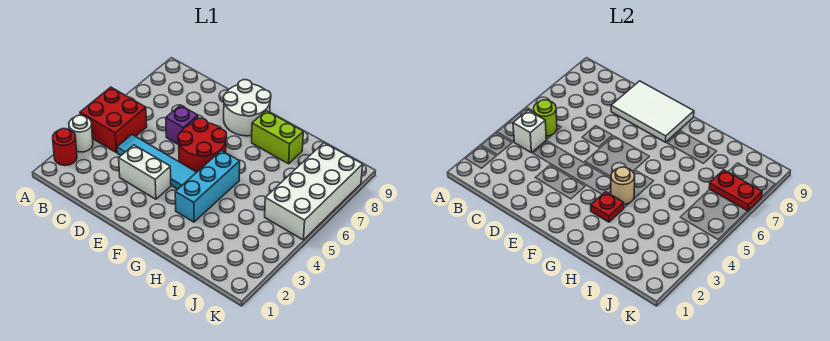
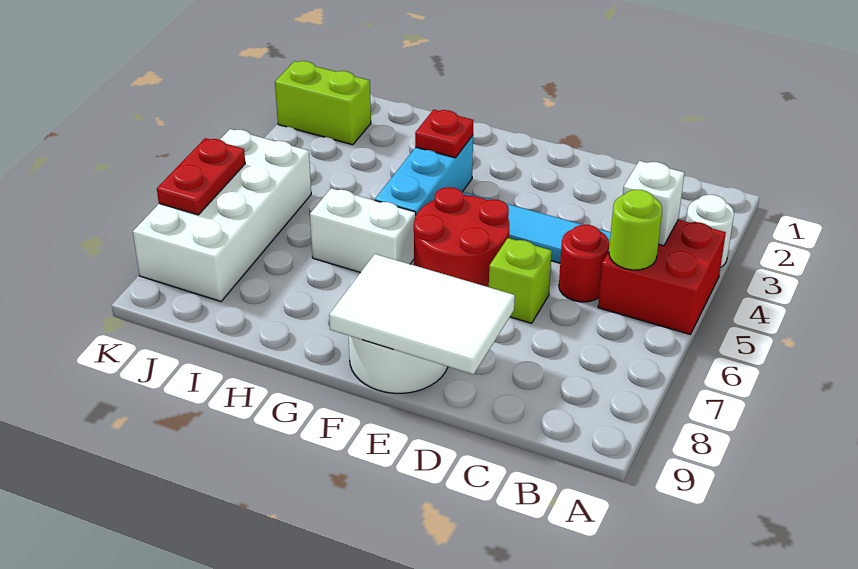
red round brick A2 level 1 -> red round brick C5 level 1
white brick D3:E3 level 1 -> white brick G6:H6 level 1
purple brick D6 level 1 -> lime brick D6 level 1
tan round brick G4 level 2 -> none
lime brick G8:H8 level 1 -> lime brick J2:K2 level 1
red plate J7:K7 level 2 -> red plate K6:K7 level 2

